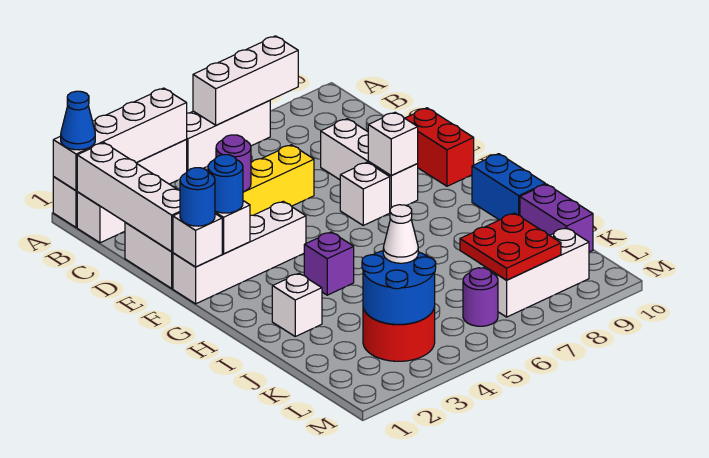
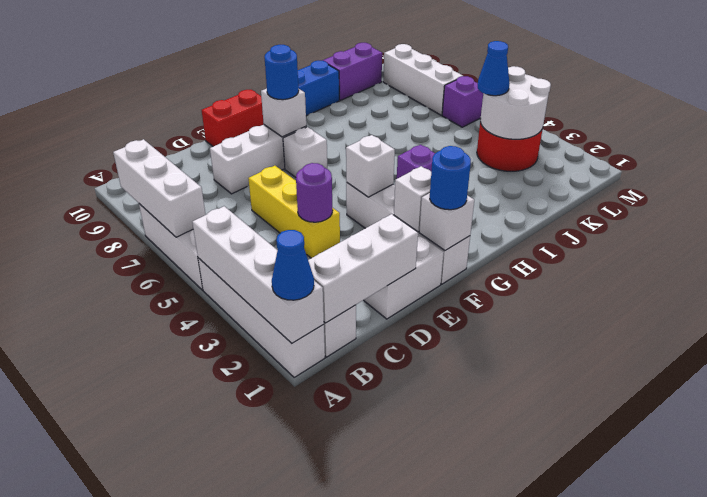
white brick B1:E1 level 2 -> white brick B1:D1 level 2
blue round brick F2 level 3 -> blue round brick F8 level 3
white brick I2 level 1 -> white brick F4 level 2
blue round brick K3:L4 level 2 -> white round brick K3:L4 level 2
white cone K4 level 3 -> blue cone K4 level 3
red plate K7:L8 level 2 -> none
purple round brick L6 level 1 -> purple brick L6 level 1

